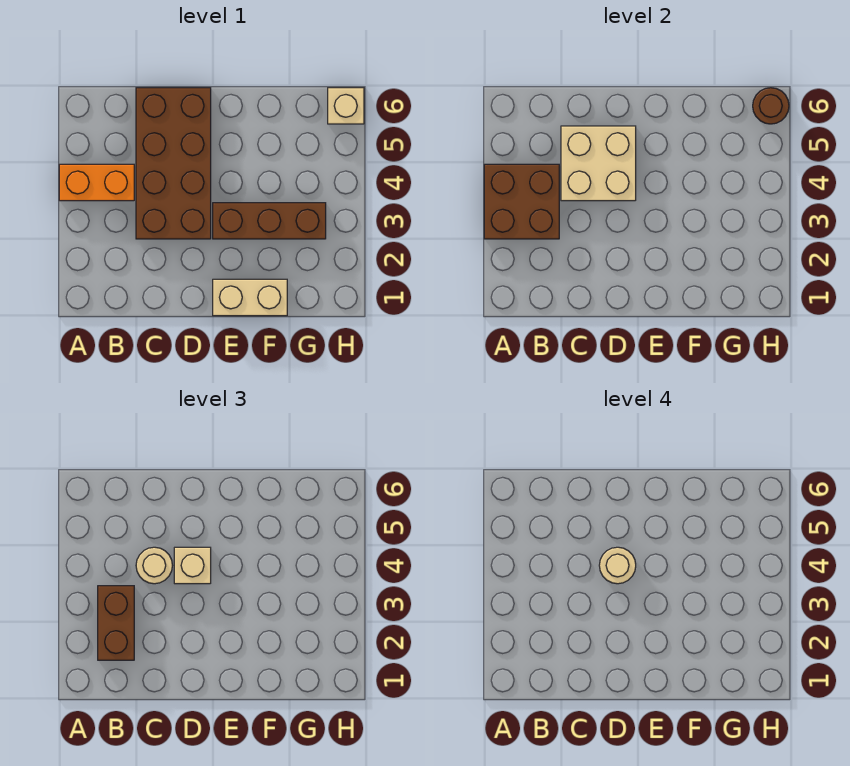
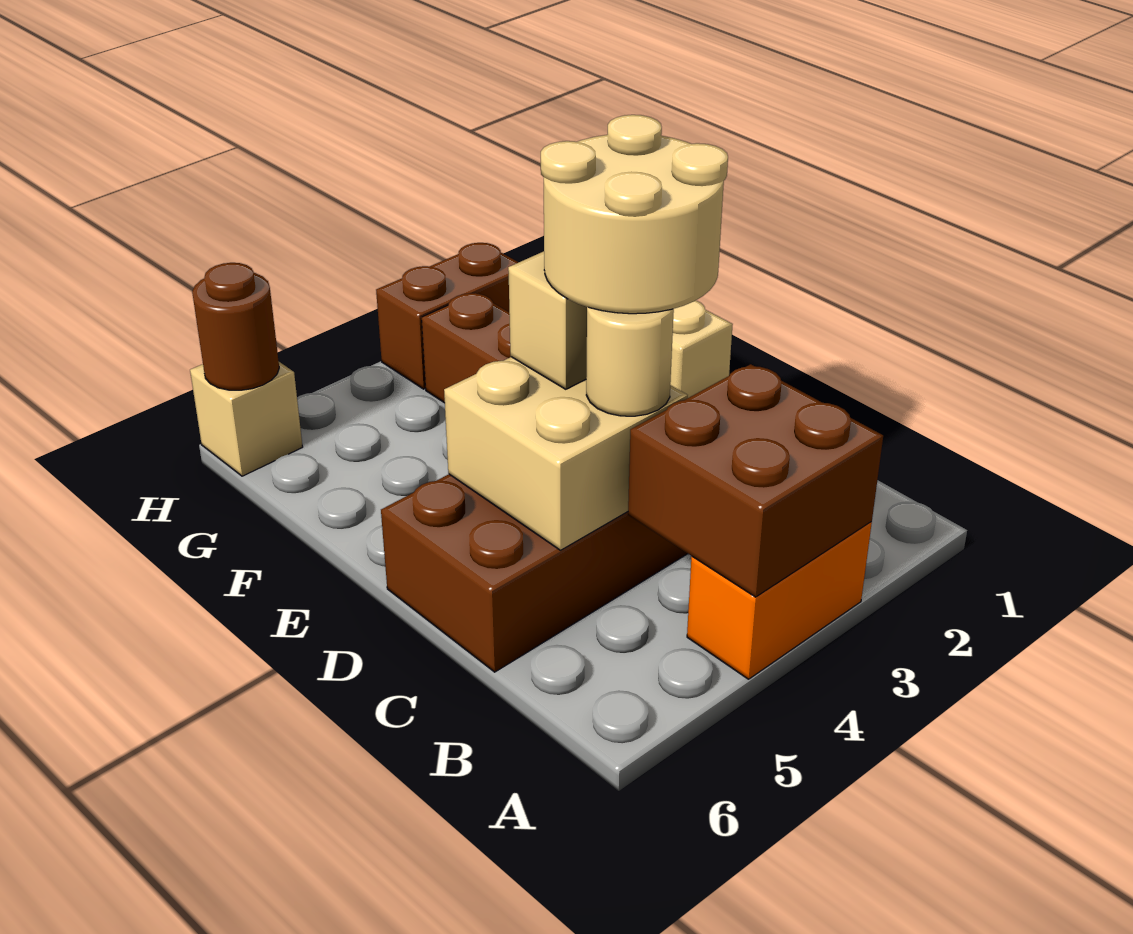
orange brick A4:B4 level 1 -> orange brick A3:A4 level 1
brown brick B2:B3 level 3 -> brown brick H2:H3 level 1
tan round brick D4 level 4 -> tan round brick C3:D4 level 4

